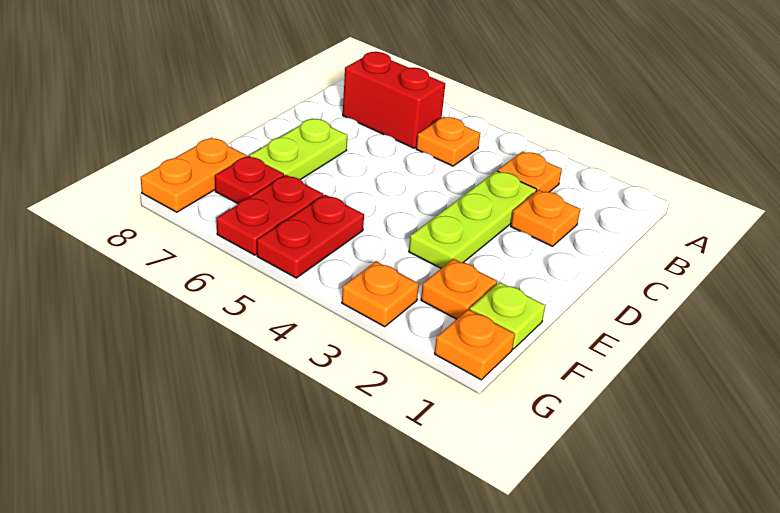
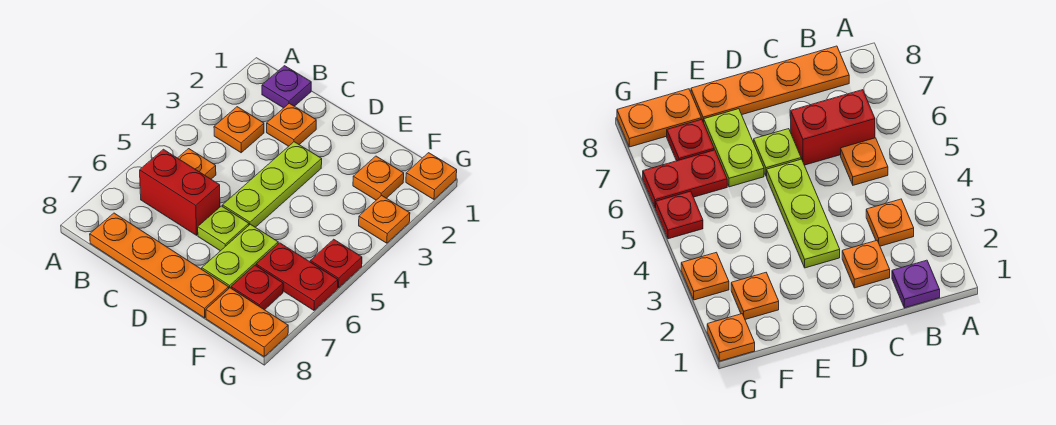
none -> purple plate B1 level 1
red brick B6:B7 level 1 -> red brick B6:C6 level 1
none -> orange plate B8:E8 level 1
lime plate C3:E3 level 1 -> lime plate D3:D5 level 1
lime plate D7:E7 level 1 -> lime plate E6:E7 level 1
lime plate F1 level 1 -> lime plate D6 level 1
red plate F5:G5 level 1 -> red plate G5 level 1

